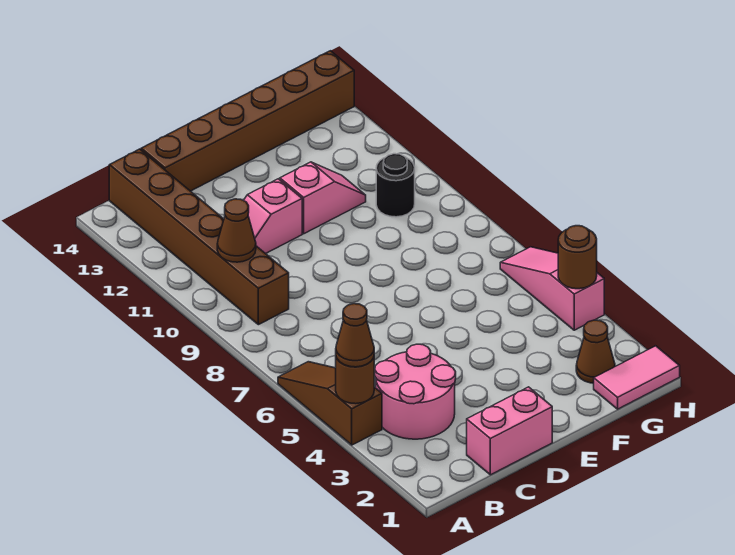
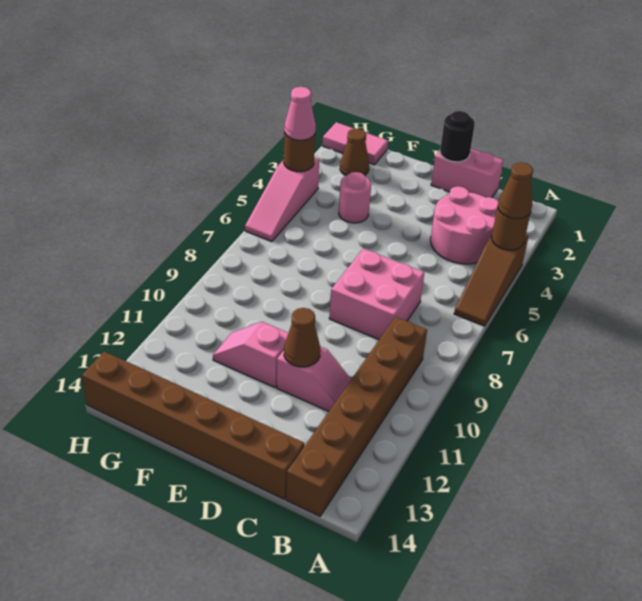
brown cone B10 level 2 -> brown cone D11 level 2
none -> pink brick C7:D8 level 1
none -> pink round brick F4 level 1
black round brick G10 level 1 -> black round brick D1 level 2
none -> pink cone H4 level 3

